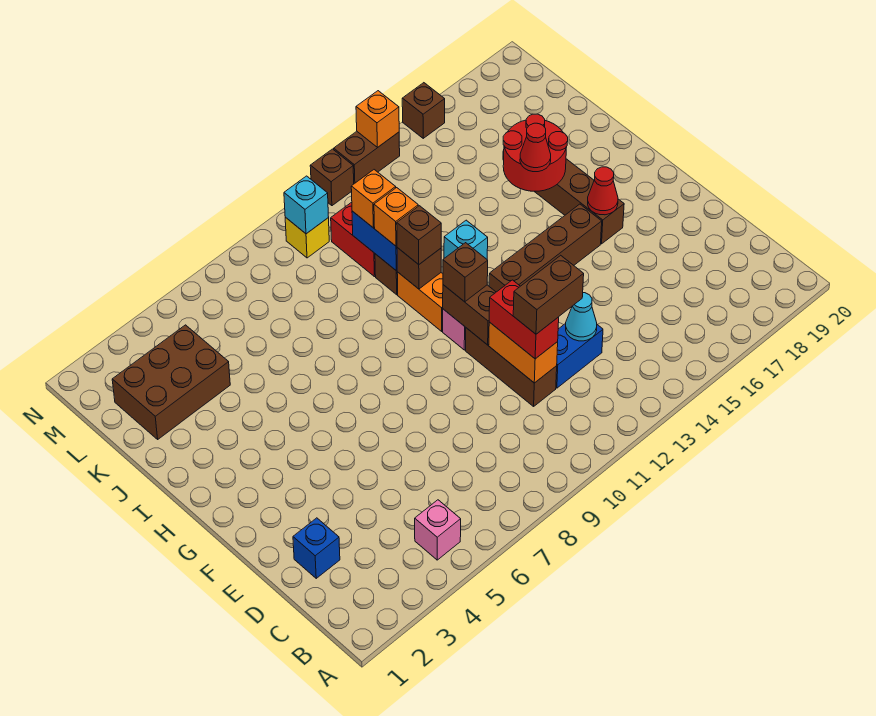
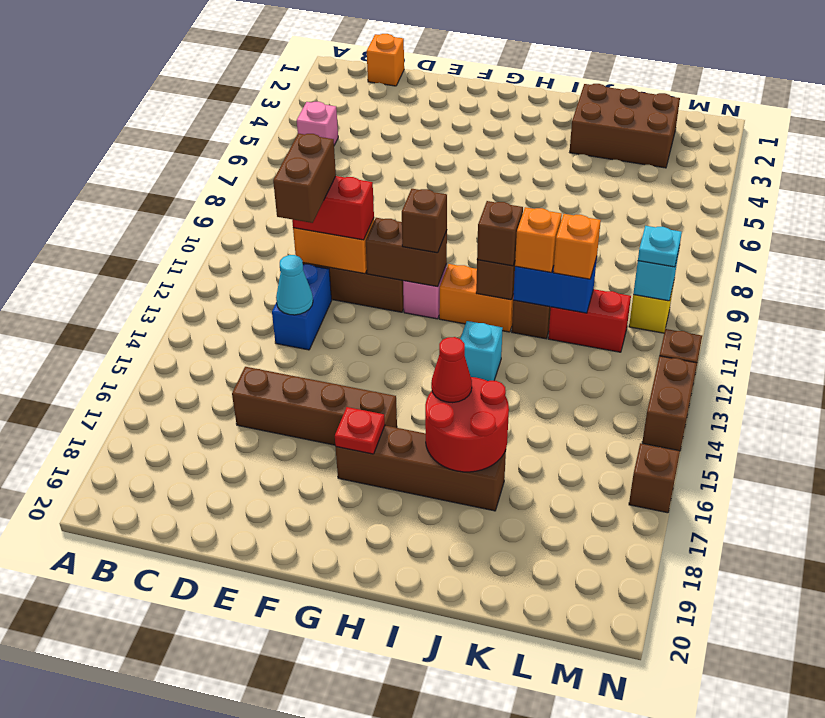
blue brick D2 level 1 -> none
brown brick G13:G16 level 1 -> brown brick D16:G16 level 1
red cone G17 level 2 -> red plate G17 level 2
brown brick K2:L4 level 1 -> brown brick J2:L3 level 1
none -> cyan plate M10 level 3
orange brick N14 level 2 -> orange brick C1 level 1

